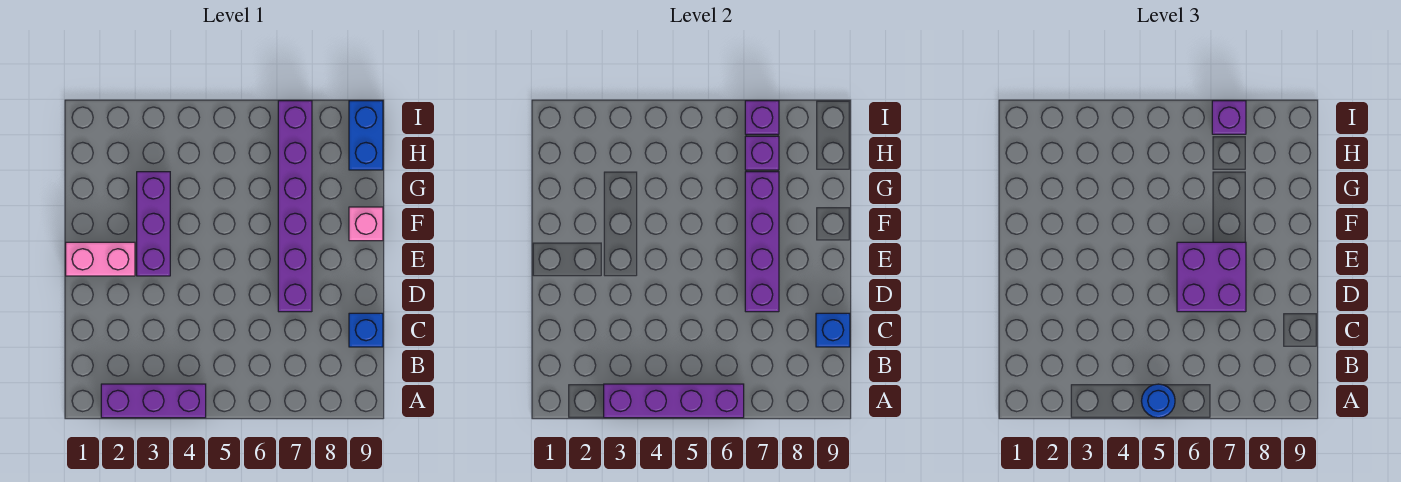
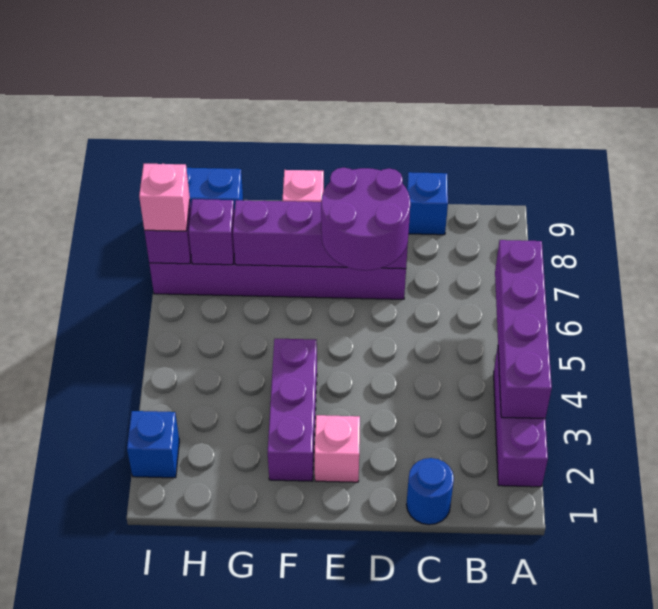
blue round brick A5 level 3 -> blue round brick C1 level 1
blue brick C9 level 2 -> blue brick I2 level 1
purple brick D6:E7 level 3 -> purple round brick D6:E7 level 3
pink brick E1:E2 level 1 -> pink brick E2 level 1
purple brick E3:G3 level 1 -> purple brick F2:F4 level 1
purple brick I7 level 3 -> pink brick I7 level 3

